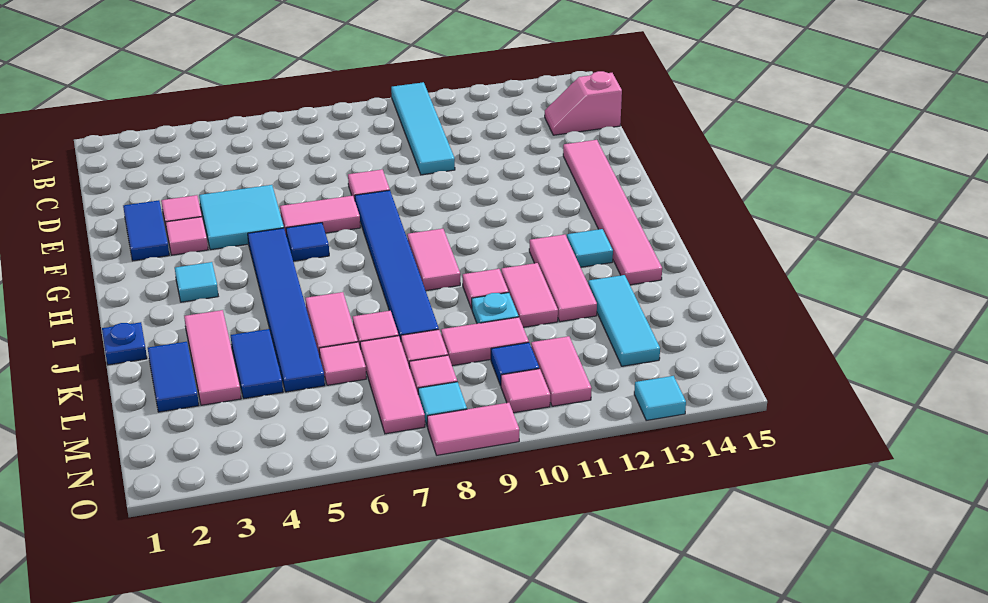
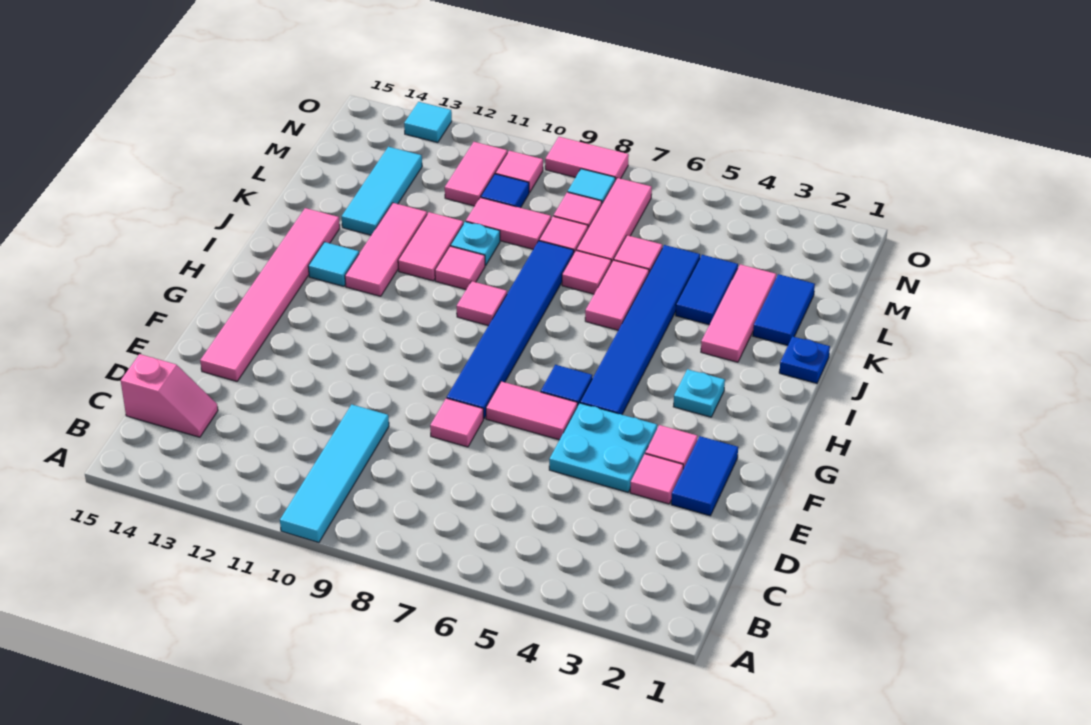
cyan tile E4:F5 level 1 -> cyan plate E4:F5 level 1
cyan tile H3 level 1 -> cyan plate H3 level 1
pink tile H9:I9 level 1 -> pink tile I9 level 1

